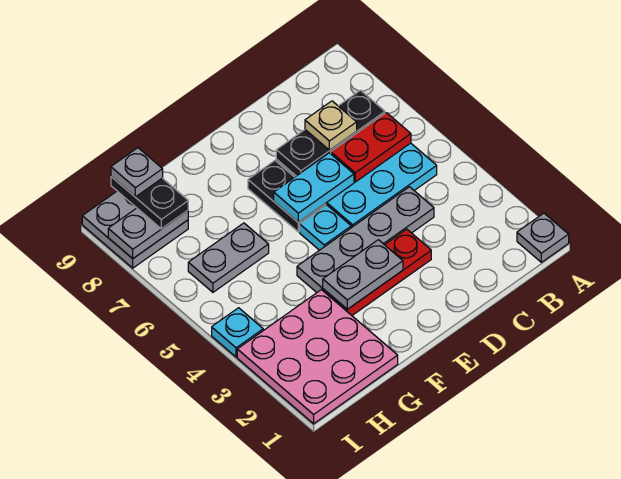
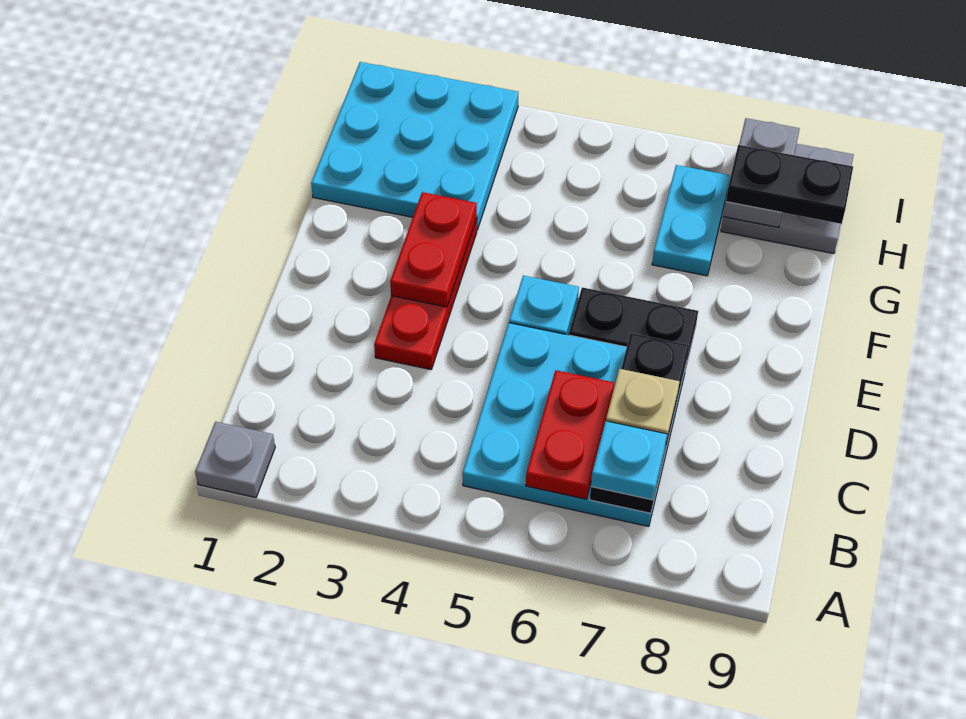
grey plate C4:F4 level 1 -> none
cyan plate D6:E6 level 2 -> cyan plate G7:H7 level 1
grey plate E3:F3 level 2 -> red plate E3:F3 level 2
pink plate G1:I3 level 1 -> cyan plate G1:I3 level 1
grey plate G6:H6 level 1 -> none
grey plate H9 level 4 -> none
cyan plate I4 level 1 -> cyan plate B7 level 3

